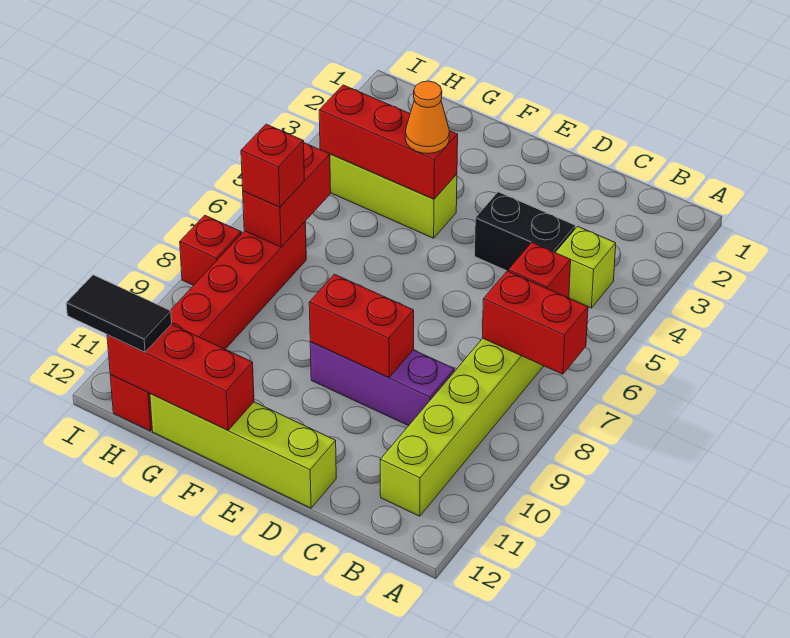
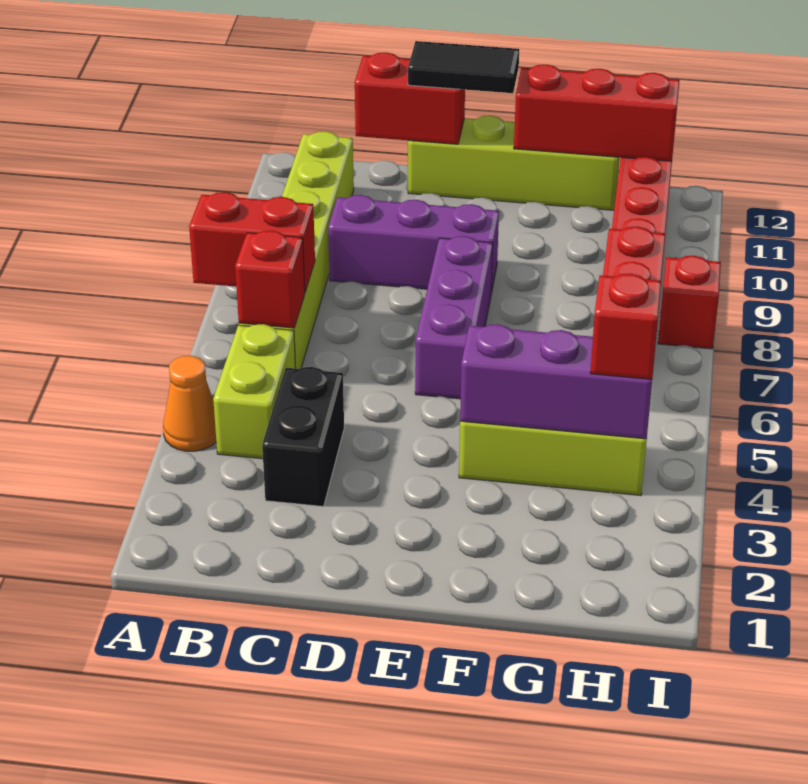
lime brick B4 level 1 -> lime brick B4:B5 level 1
black brick C4:D4 level 1 -> black brick C3:C4 level 1
red brick D9:E9 level 2 -> red brick C12:D12 level 2
none -> purple brick E6:E8 level 1
red brick F4:H4 level 2 -> purple brick F4:H4 level 2
orange cone F4 level 3 -> orange cone A4 level 1
red brick H7 level 3 -> red brick H4 level 3
black tile H12:I12 level 3 -> black tile D12:E12 level 3

